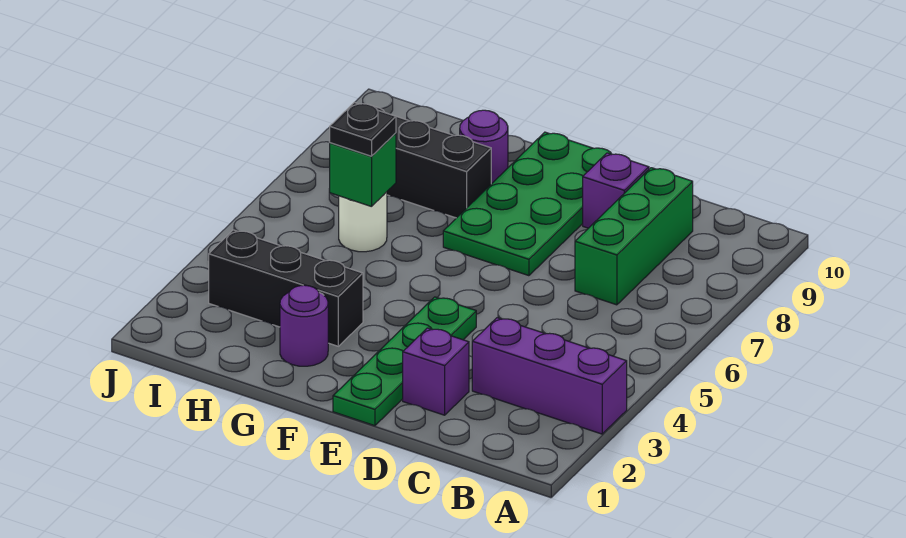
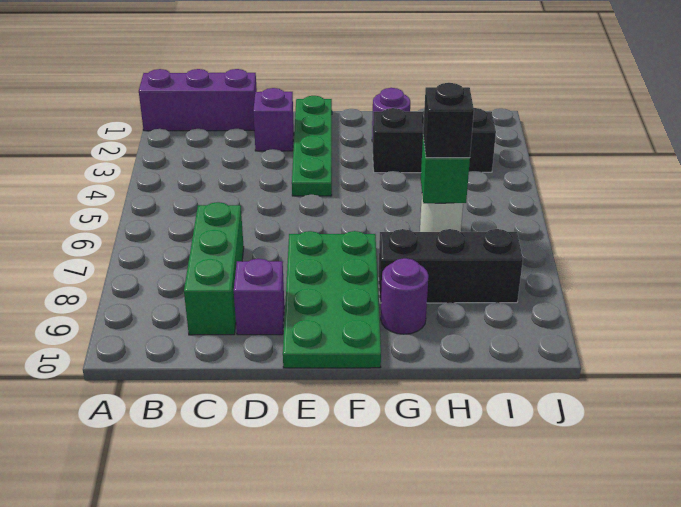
purple brick A3:C3 level 1 -> purple brick A1:C1 level 1
black plate H6 level 3 -> black brick H6 level 3

